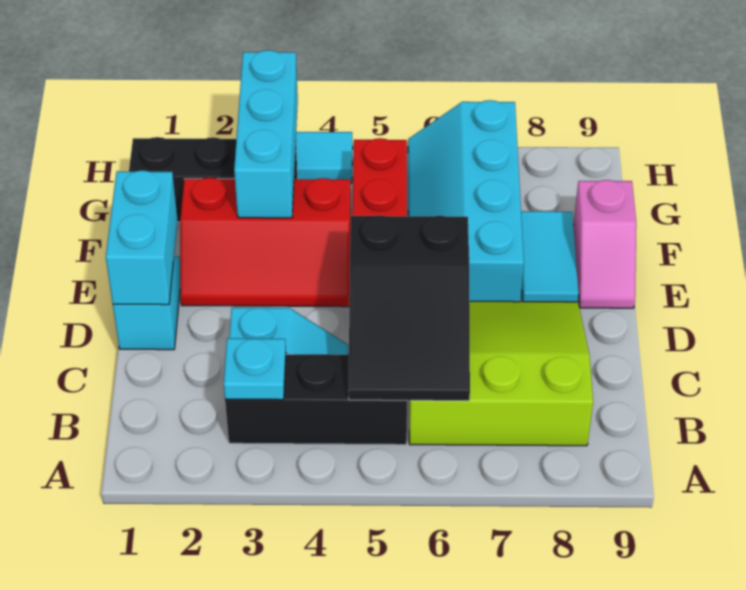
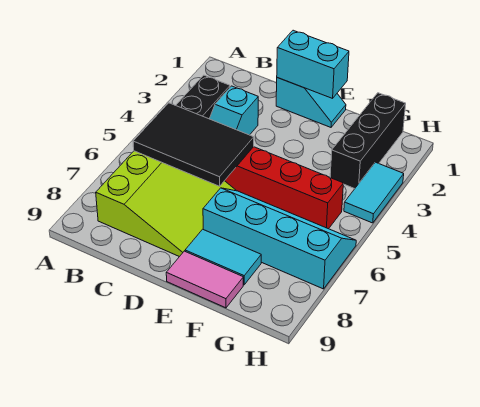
cyan plate B3 level 2 -> none
black slope B5:D6 level 2 top D -> black tile B5:D6 level 2
red slope E2:F4 level 1 top F -> none
pink slope E9:F9 level 1 top F -> pink tile E9:F9 level 1
cyan brick F3:H3 level 2 -> none

